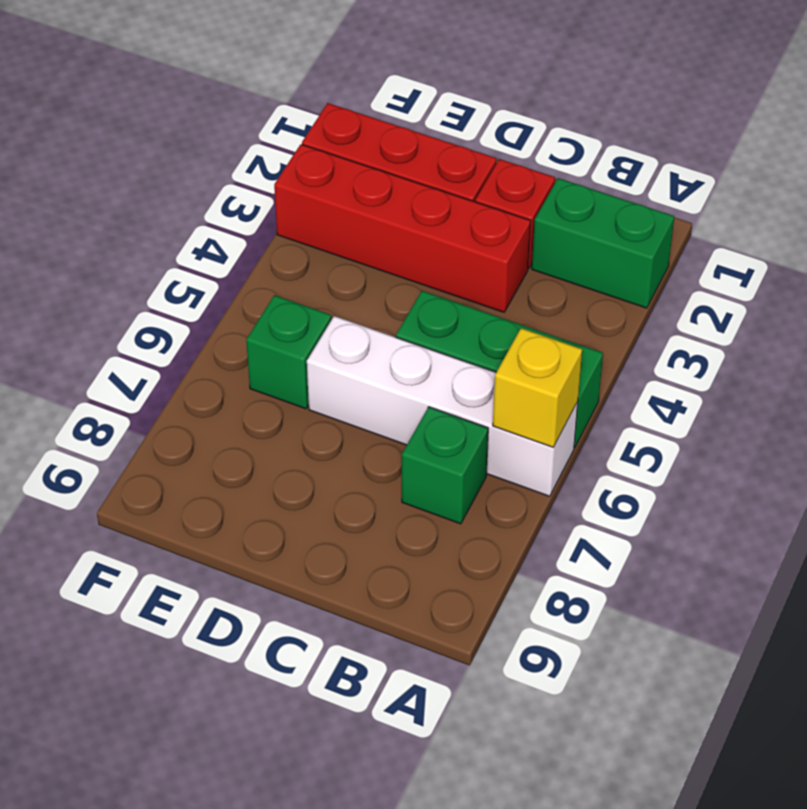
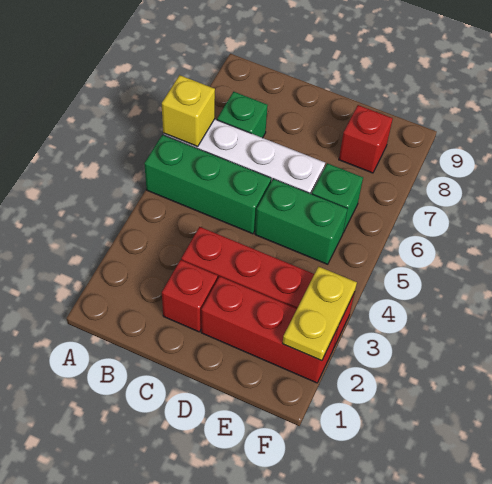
green brick A2:B2 level 1 -> green brick D5:E5 level 1
none -> red brick E8 level 1
none -> yellow plate F2:F3 level 2

